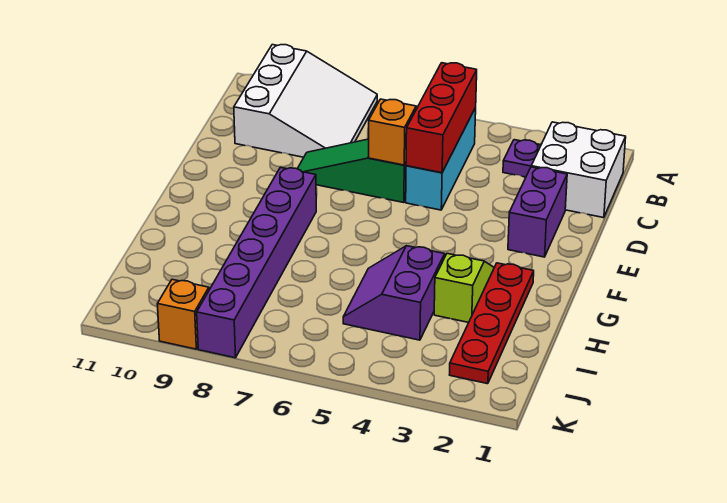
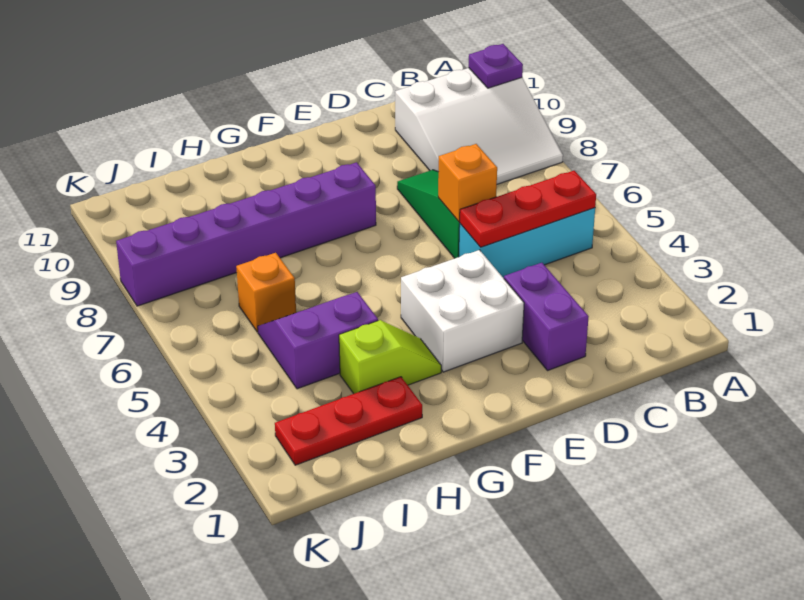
white brick B1:C2 level 1 -> white brick E3:F4 level 1
purple plate B3 level 1 -> purple plate A10 level 2
red brick B5:D5 level 2 -> red plate B5:D5 level 2
purple brick D2:E2 level 1 -> purple brick D2:D3 level 1
red plate G2:J2 level 1 -> red plate H2:J2 level 1
orange brick K9 level 1 -> orange brick I6 level 1

